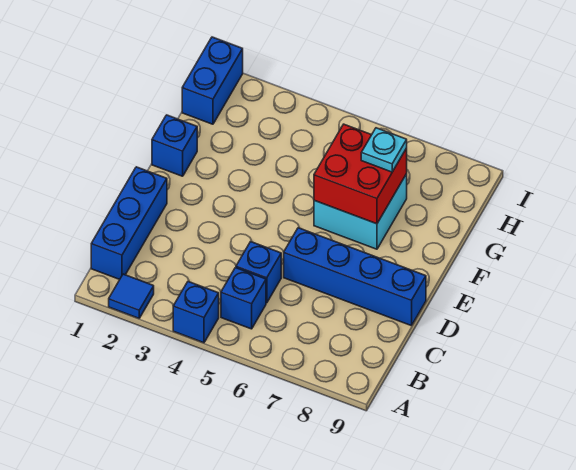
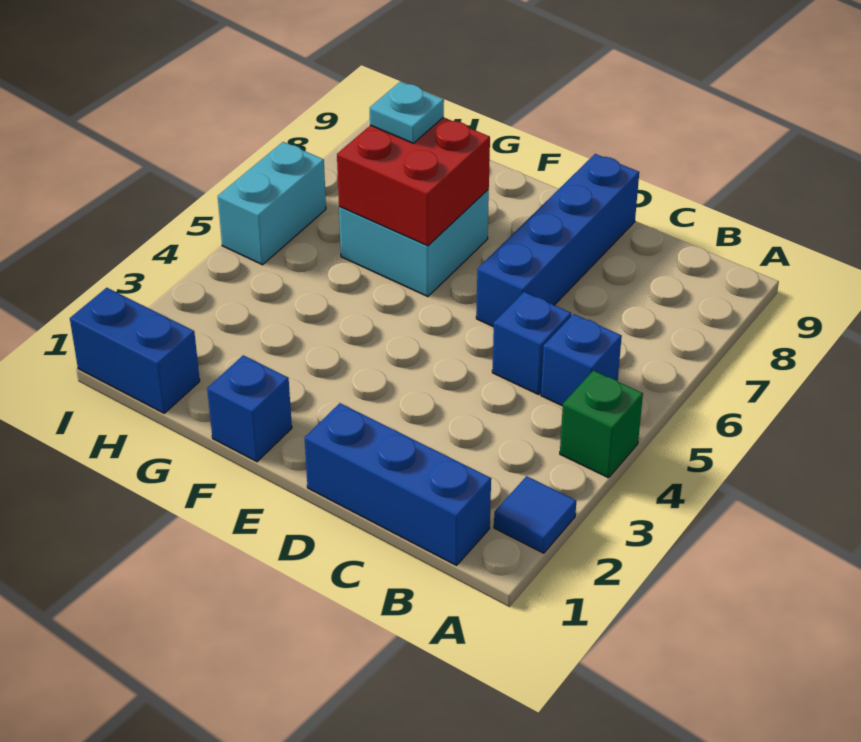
blue brick A4 level 1 -> green brick A4 level 1
none -> cyan brick I5:I6 level 1

